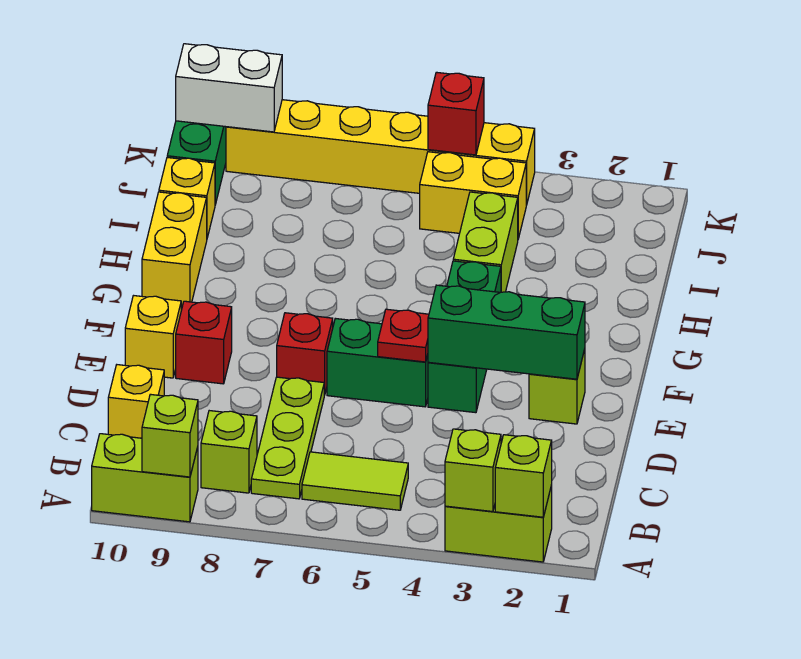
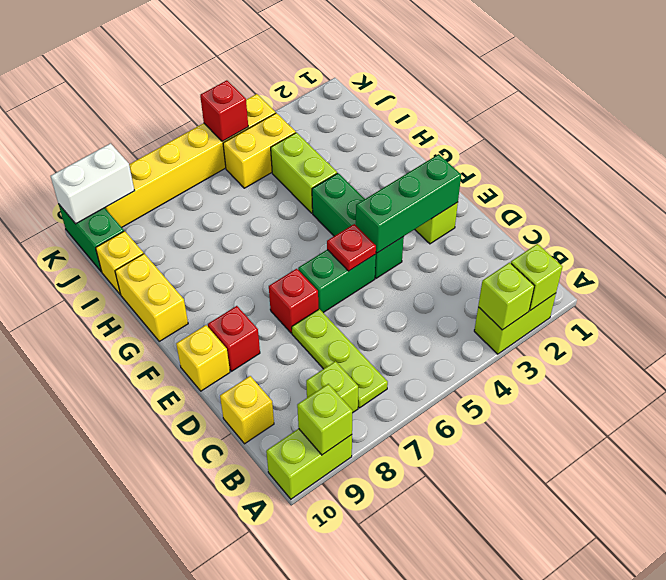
lime tile B5:B6 level 1 -> none

